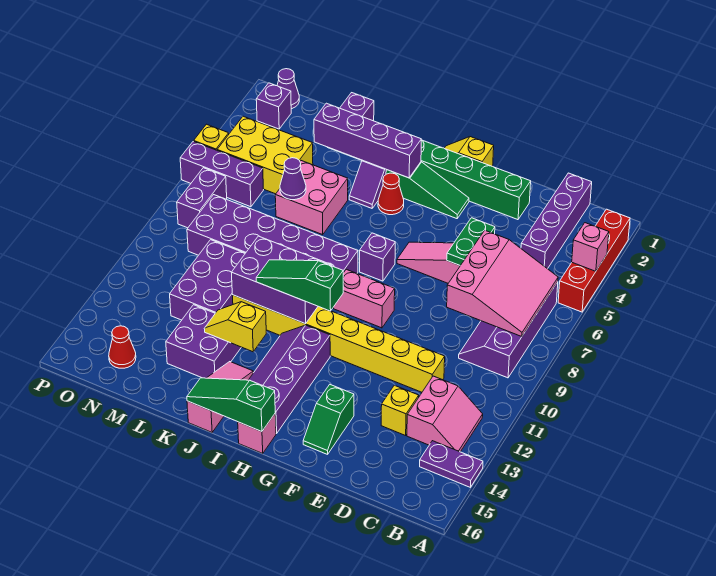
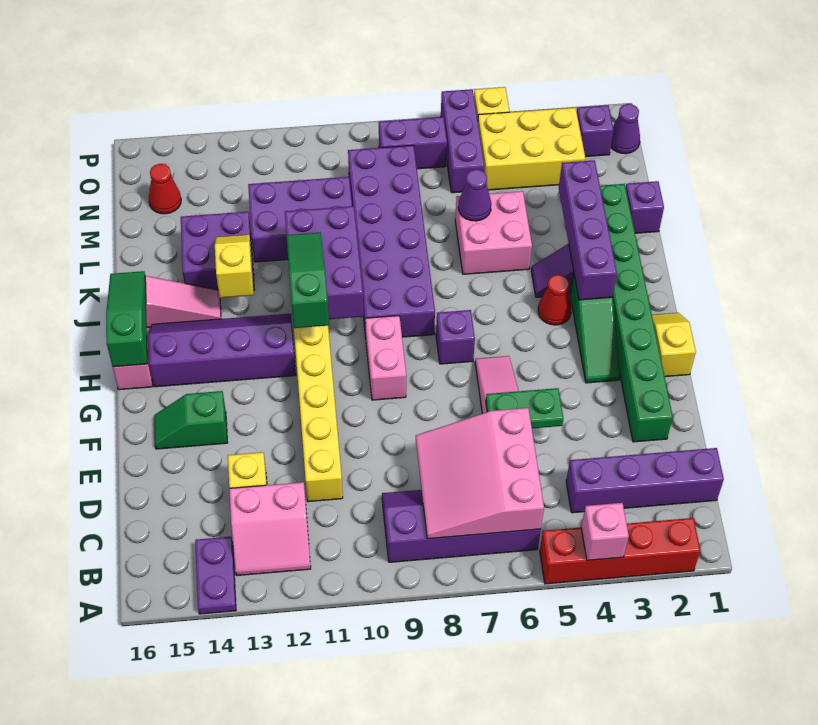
pink slope B6:D8 level 2 top D -> pink slope B6:D8 level 2 top 6
yellow brick M4:O5 level 1 -> yellow brick N3:O5 level 1

